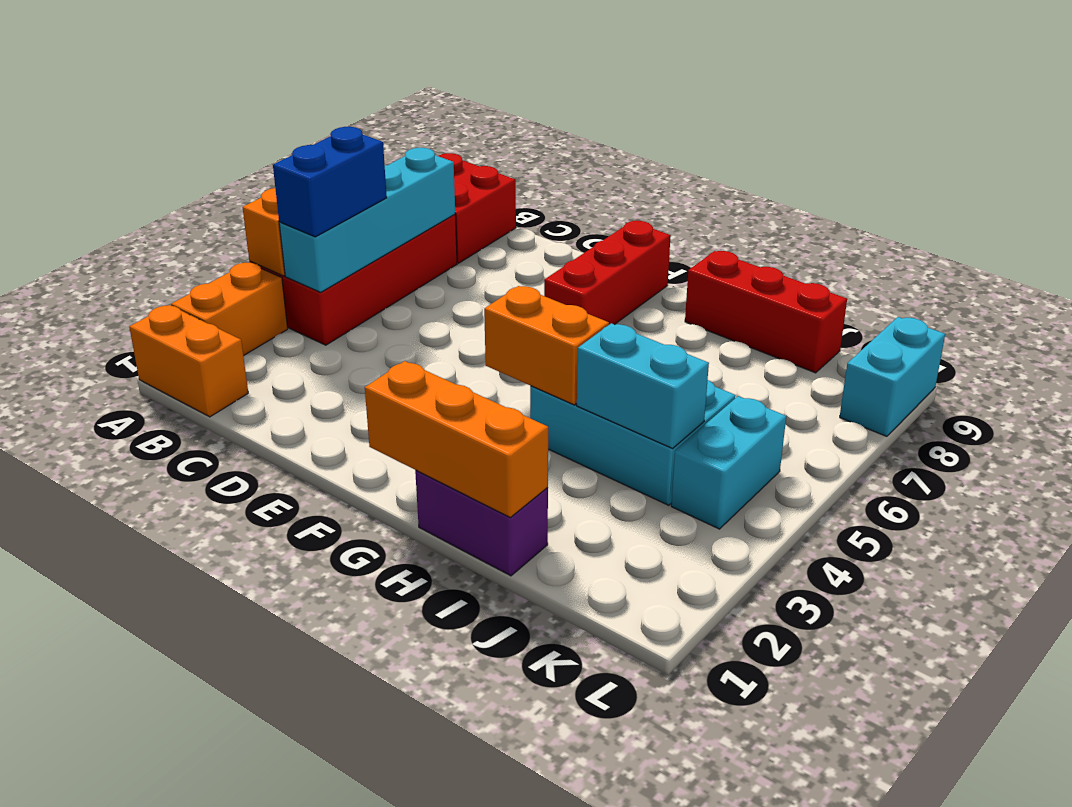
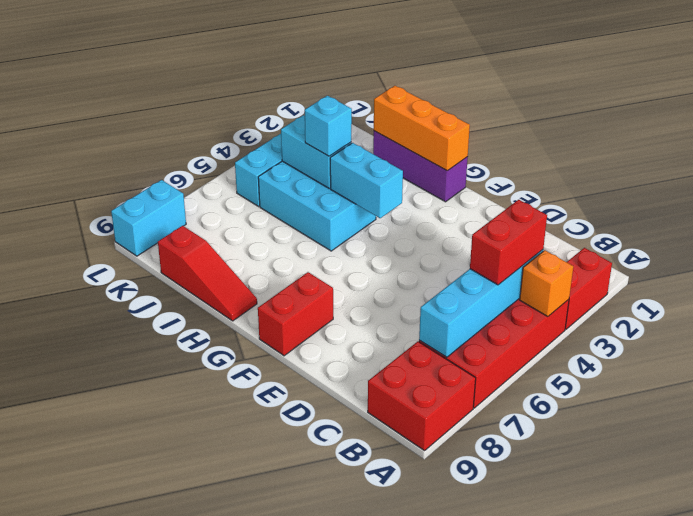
orange brick A1:B1 level 1 -> none
orange brick A2:A3 level 1 -> red brick A2:A3 level 1
blue brick B4:B5 level 3 -> red brick B4:B5 level 3
red brick F7:F9 level 1 -> red brick F8:F9 level 1
orange brick G4:H4 level 2 -> cyan brick G4:H4 level 2
purple brick H1:I1 level 1 -> purple brick G1:I1 level 1
red brick H9:J9 level 1 -> red slope H9:J9 level 1 top J
none -> cyan brick I4 level 3

